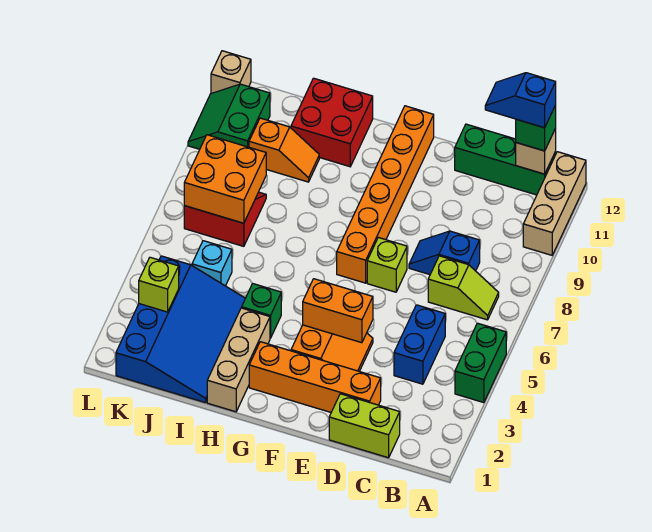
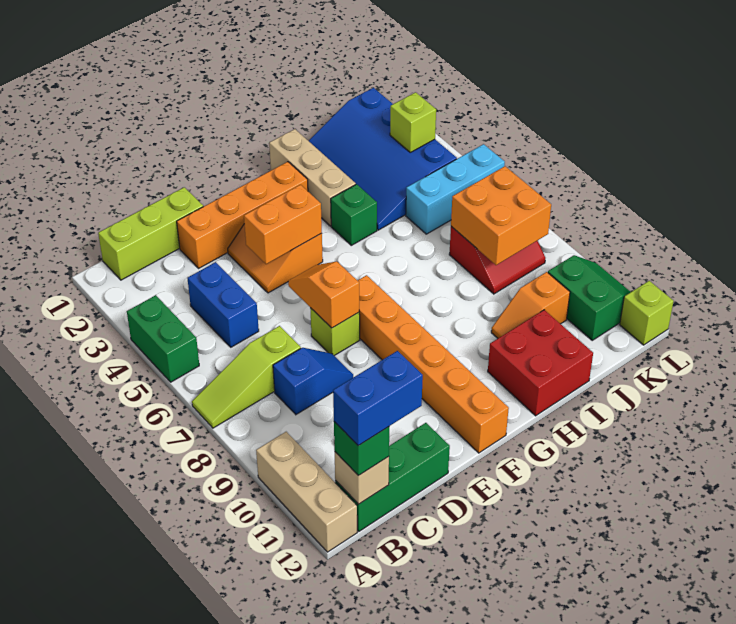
lime slope B7:C7 level 1 top C -> lime slope A7:C7 level 1 top C
blue slope B12:C12 level 4 top B -> blue brick B12:C12 level 4
lime brick C1:D1 level 1 -> lime brick B1:D1 level 1
none -> orange slope E6:E7 level 2 top 7
cyan brick J5 level 1 -> cyan brick J5:L5 level 1
tan brick L12 level 1 -> lime brick L12 level 1

